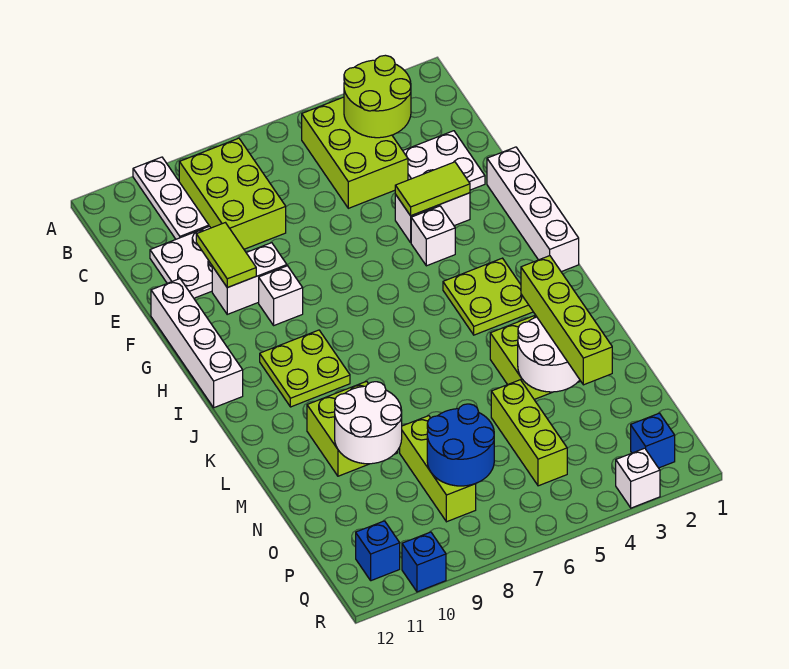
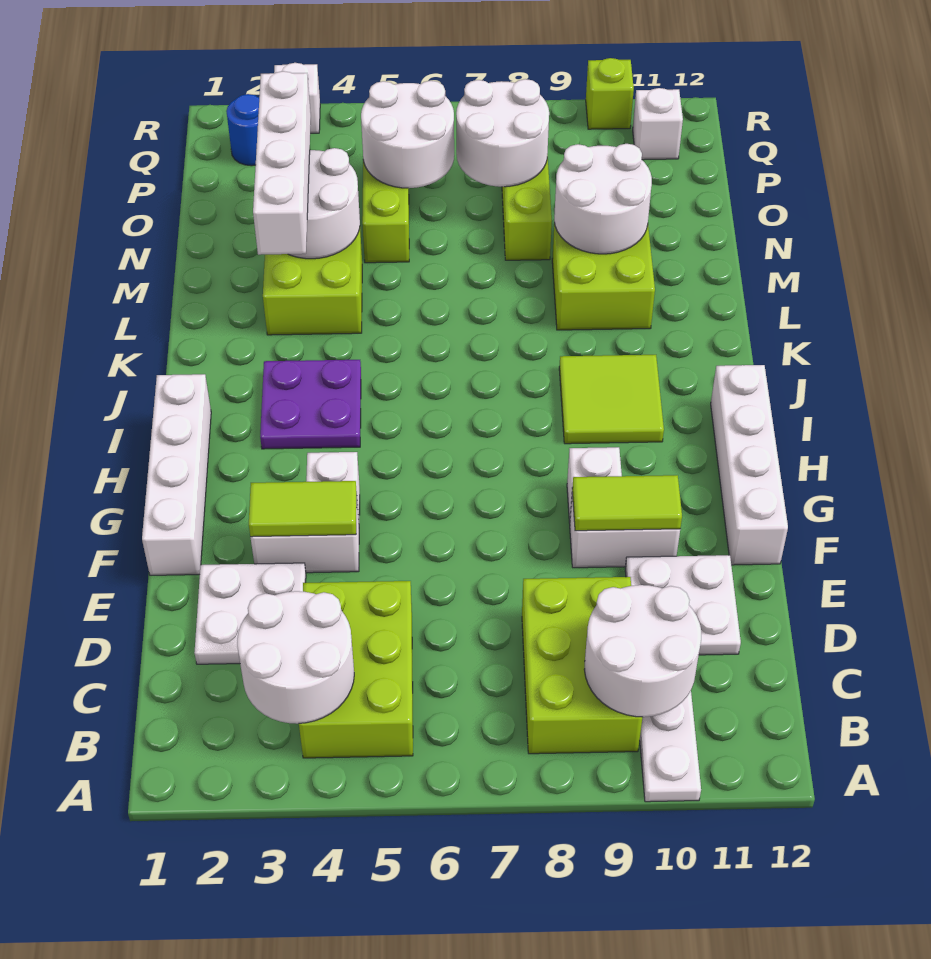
lime round brick B3:C4 level 2 -> white round brick B3:C4 level 2
none -> white round brick B9:C10 level 2
lime tile E10:F10 level 2 -> lime tile F9:F10 level 2
lime plate I3:J4 level 1 -> purple plate I3:J4 level 1
lime plate I9:J10 level 1 -> lime tile I9:J10 level 1
lime brick L3:O3 level 3 -> white brick L3:O3 level 3
none -> white round brick O5:P6 level 2
blue round brick O7:P8 level 2 -> white round brick O7:P8 level 2
blue brick Q2 level 1 -> blue round brick Q2 level 1
blue brick Q11 level 1 -> white brick Q11 level 1
blue brick R10 level 1 -> lime brick R10 level 1

